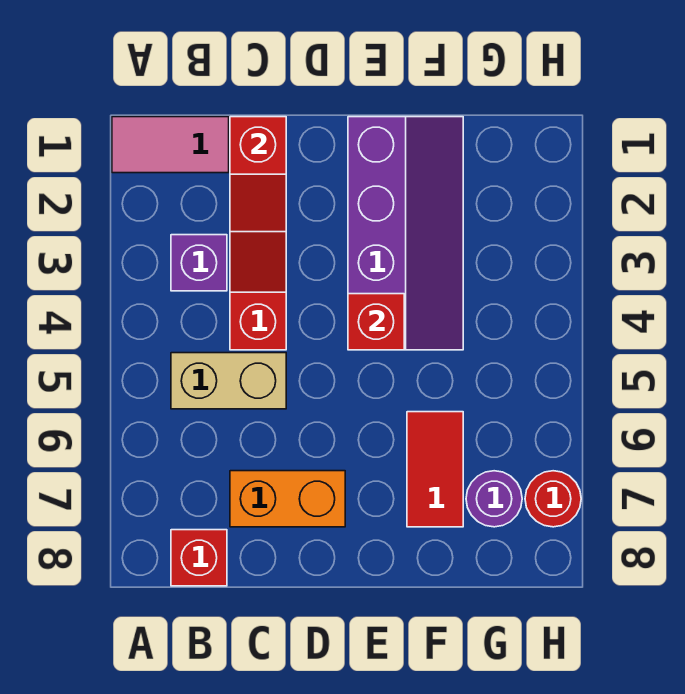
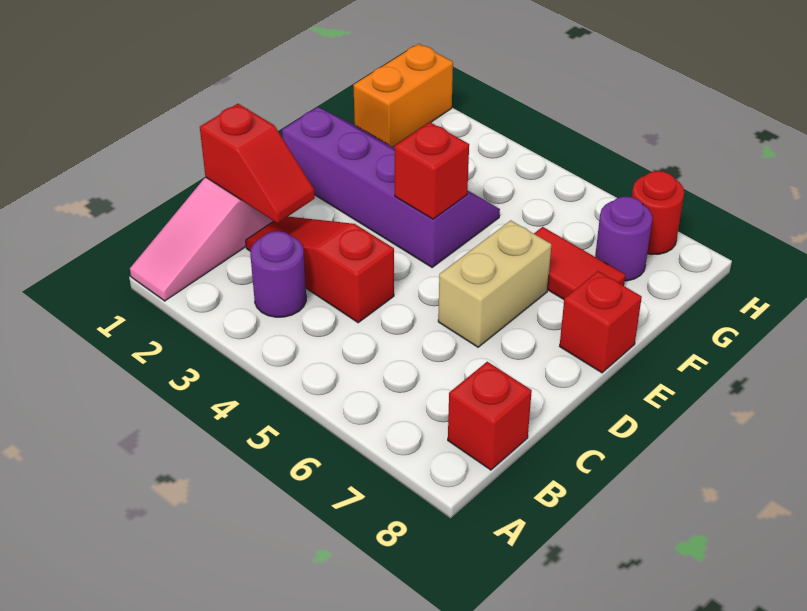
purple brick B3 level 1 -> purple round brick B3 level 1
tan brick B5:C5 level 1 -> tan brick D6:E6 level 1
orange brick C7:D7 level 1 -> orange brick G1:H1 level 1
none -> red brick E8 level 1

